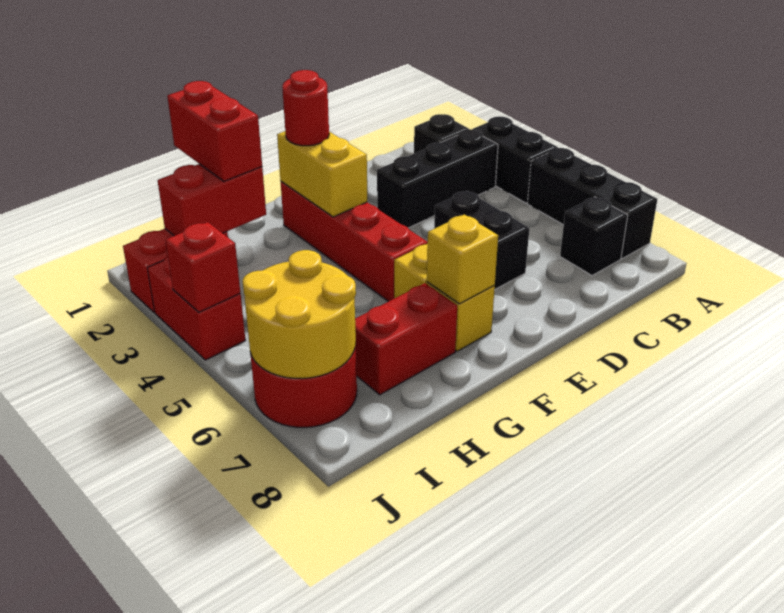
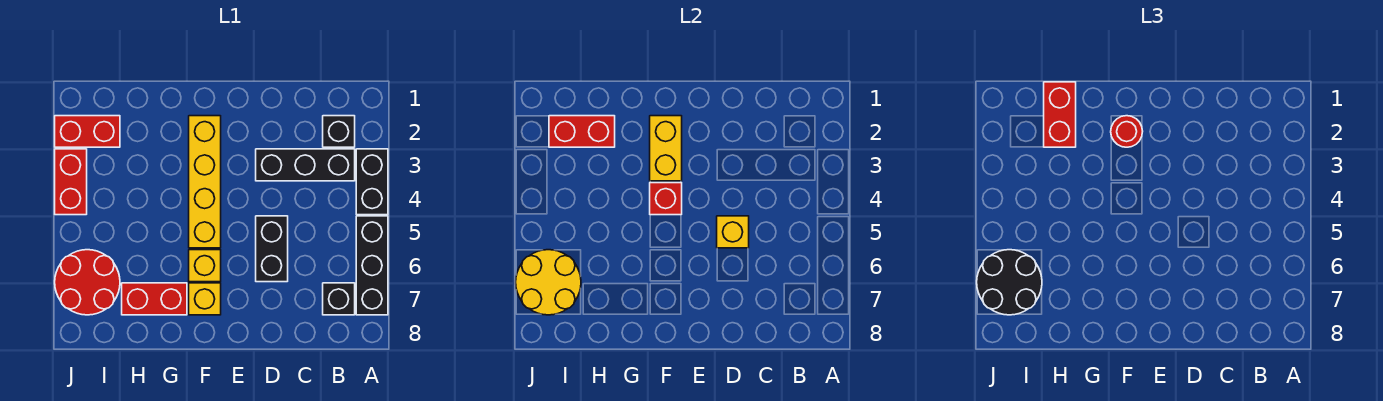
red brick F2:F5 level 1 -> yellow brick F2:F5 level 1
yellow brick F7 level 2 -> yellow brick D5 level 2
none -> black round brick I6:J7 level 3
red brick J4 level 2 -> red brick F4 level 2

